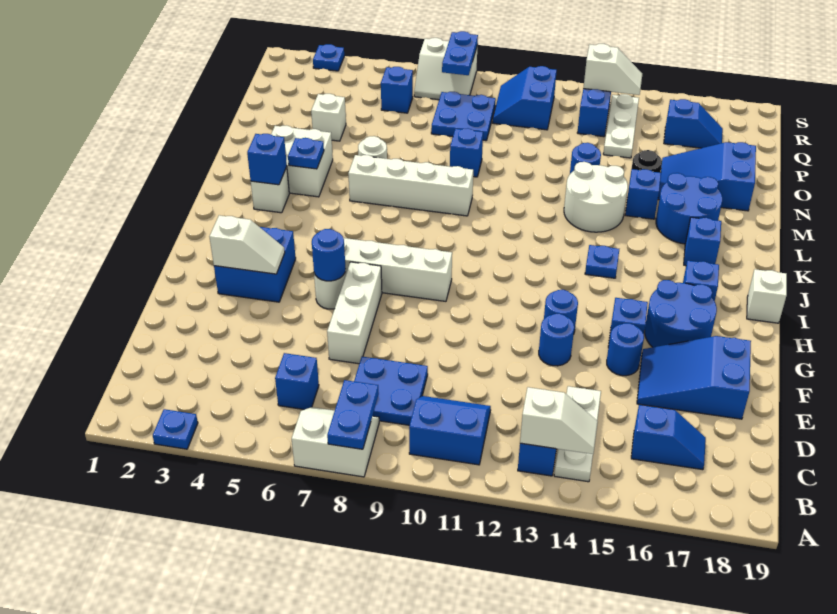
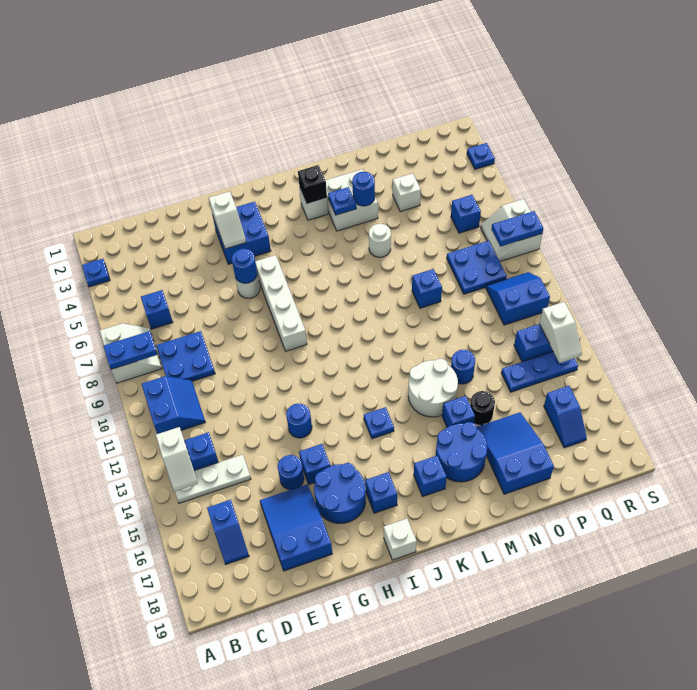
white brick E7:G7 level 1 -> none
blue round brick F13 level 1 -> blue round brick M4 level 2
blue brick K3 level 2 -> black brick K3 level 2
white brick L6:L9 level 1 -> none
white plate P14:R14 level 1 -> blue plate P14:R14 level 1

